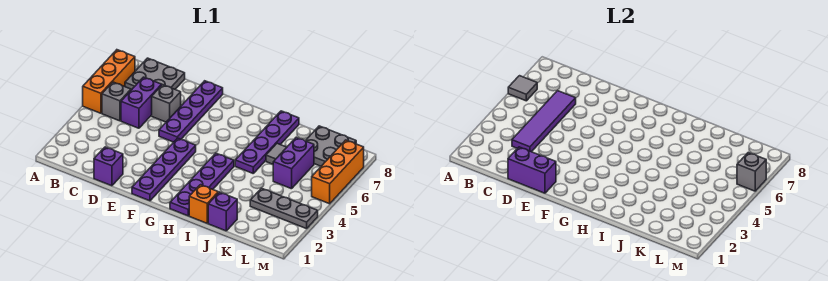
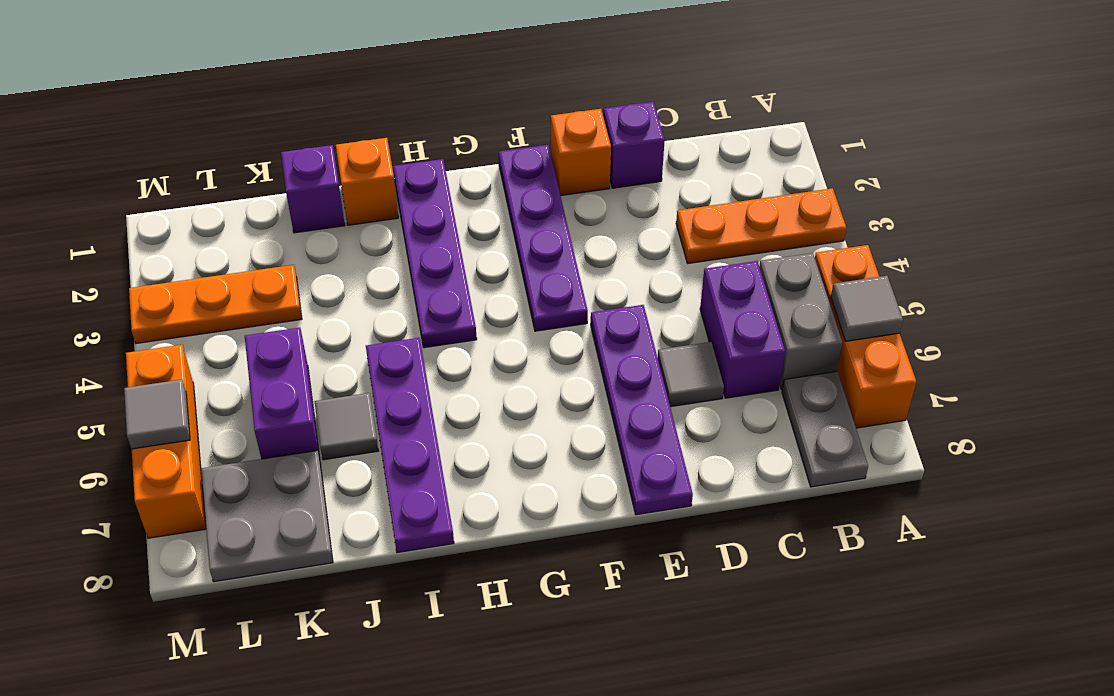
none -> orange plate A3:C3 level 1
grey brick B5 level 1 -> grey brick B5:B6 level 1
grey plate B7:C8 level 1 -> grey plate B7:B8 level 1
purple tile C3:C6 level 2 -> none
purple brick D1:E1 level 2 -> none
grey brick D6 level 1 -> grey tile D6 level 1
none -> orange brick E1 level 1
grey plate K3:M3 level 1 -> orange plate K3:M3 level 1
grey brick M6 level 2 -> grey tile M6 level 2

